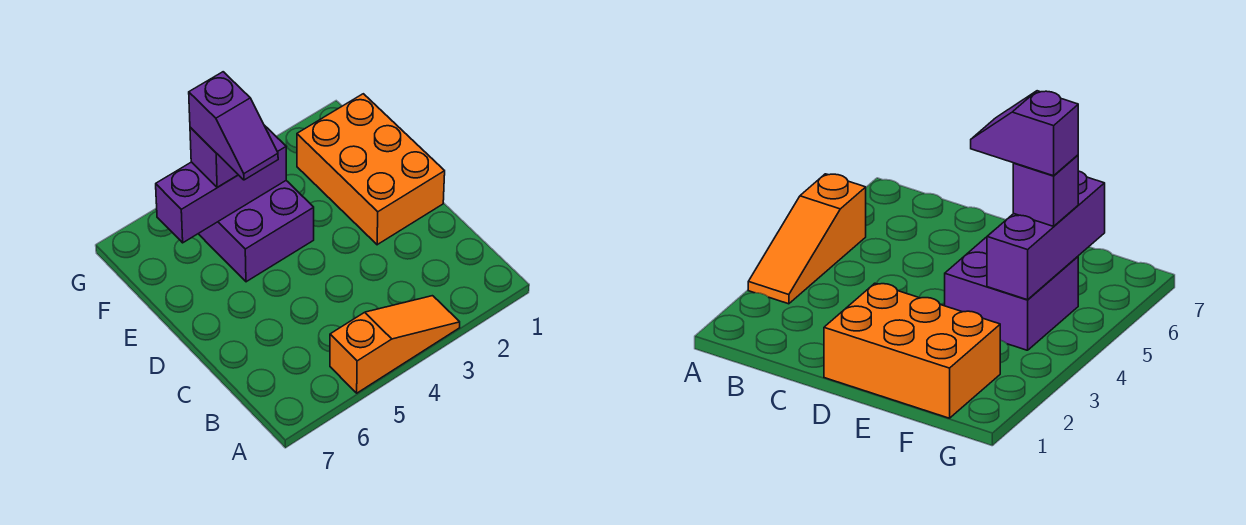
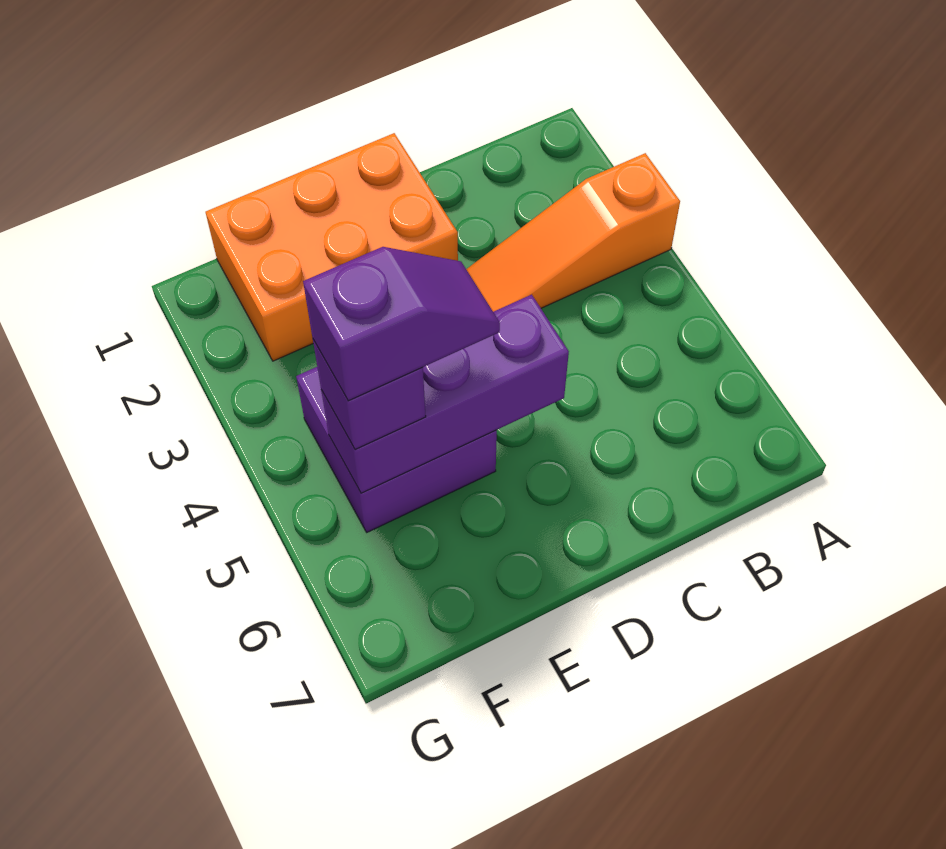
orange slope A3:A5 level 1 top 5 -> orange slope A3:C3 level 1 top A
purple brick F4:F6 level 2 -> purple brick D5:F5 level 2

